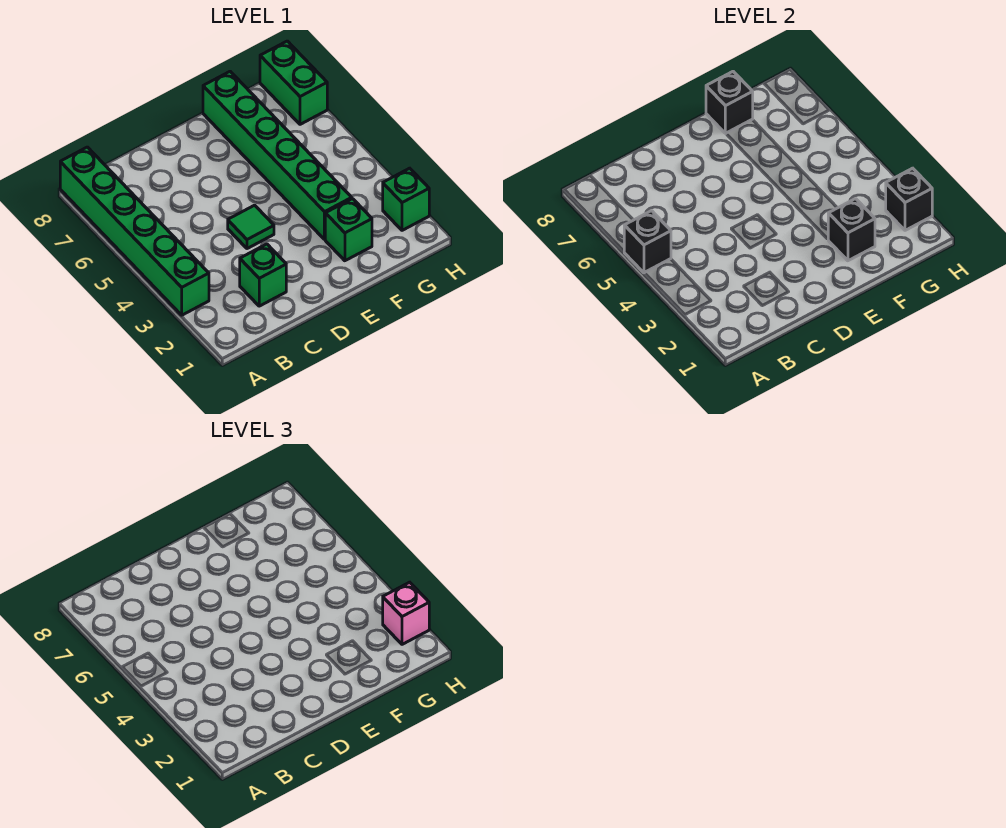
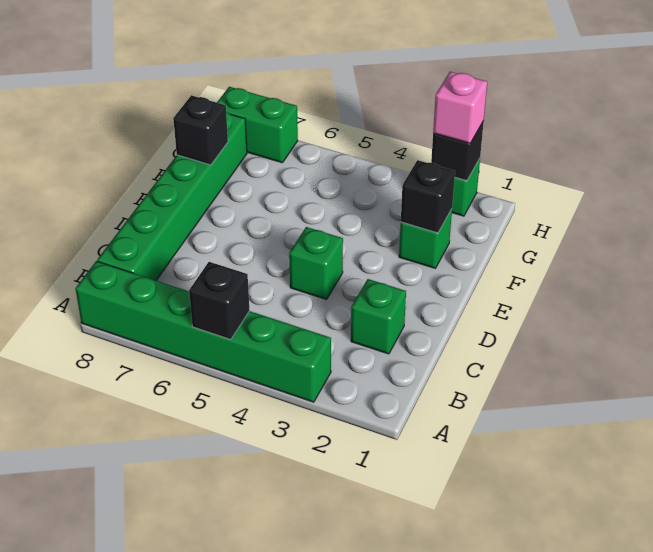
green tile D4 level 1 -> green brick D4 level 1
green brick F3:F8 level 1 -> green brick B8:G8 level 1

